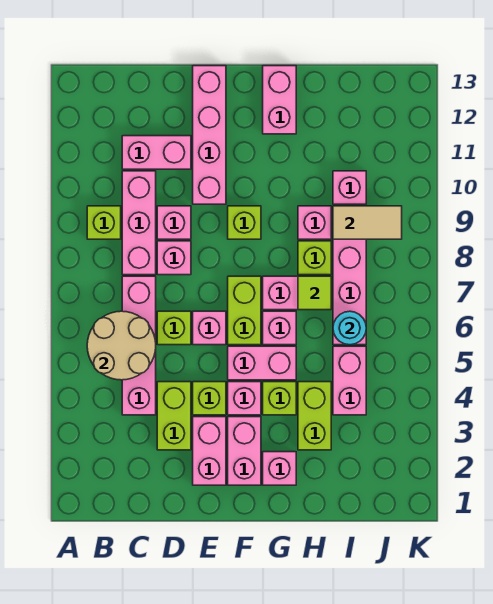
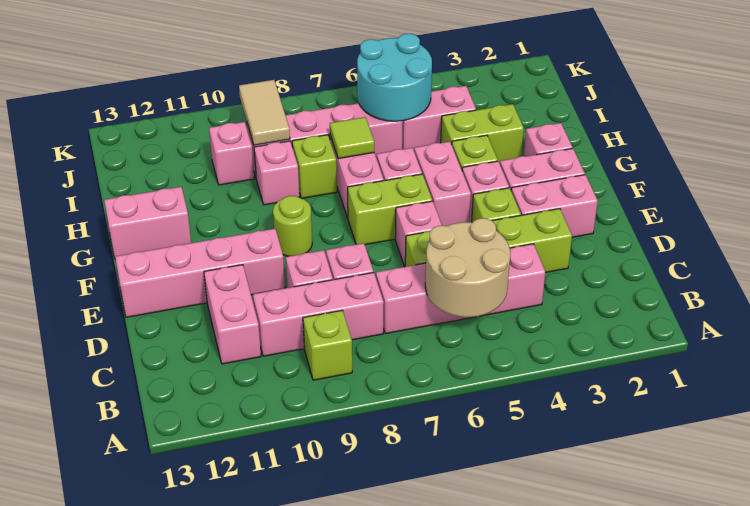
lime brick F9 level 1 -> lime round brick F9 level 1
cyan round brick I6 level 2 -> cyan round brick I5:J6 level 2

